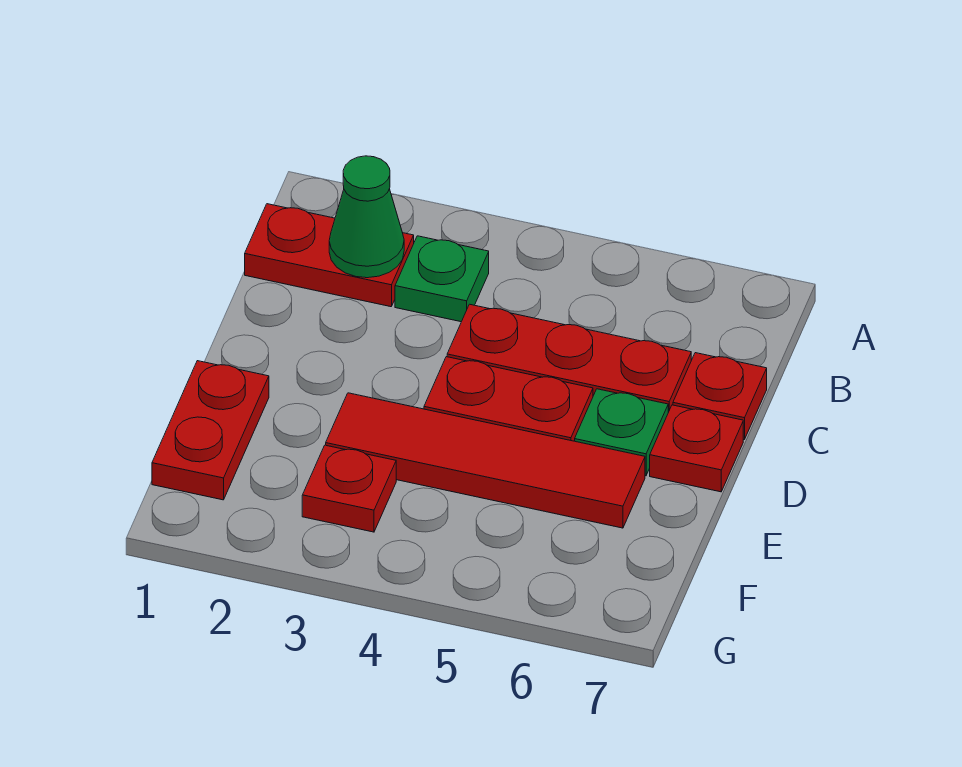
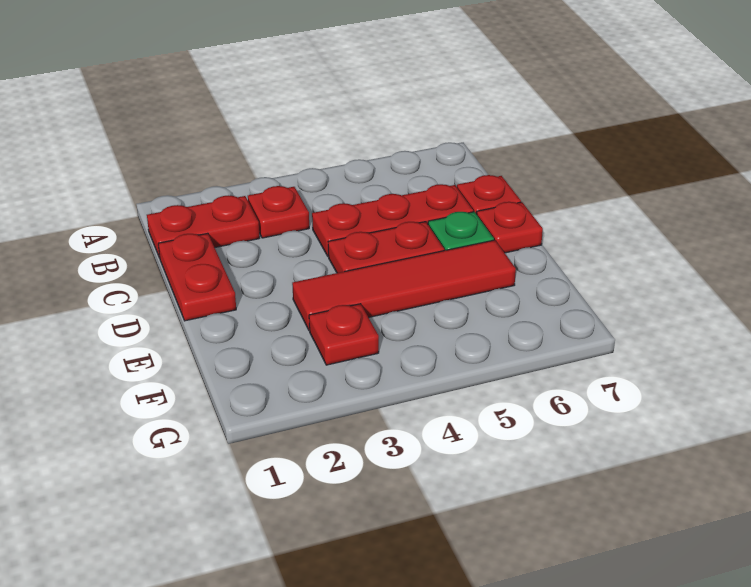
green cone B2 level 2 -> none
green plate B3 level 1 -> red plate B3 level 1
red plate E1:F1 level 1 -> red plate C1:D1 level 1

